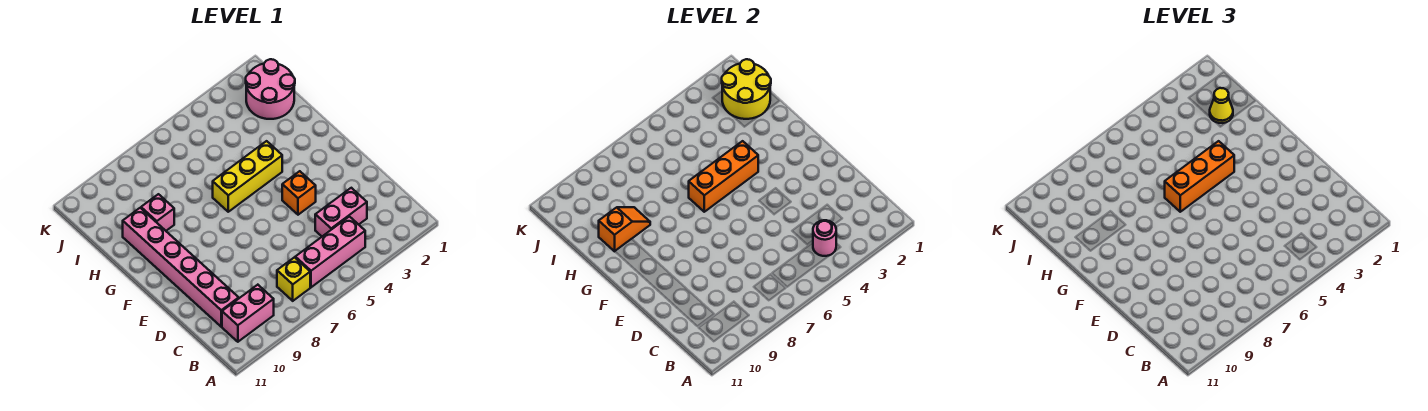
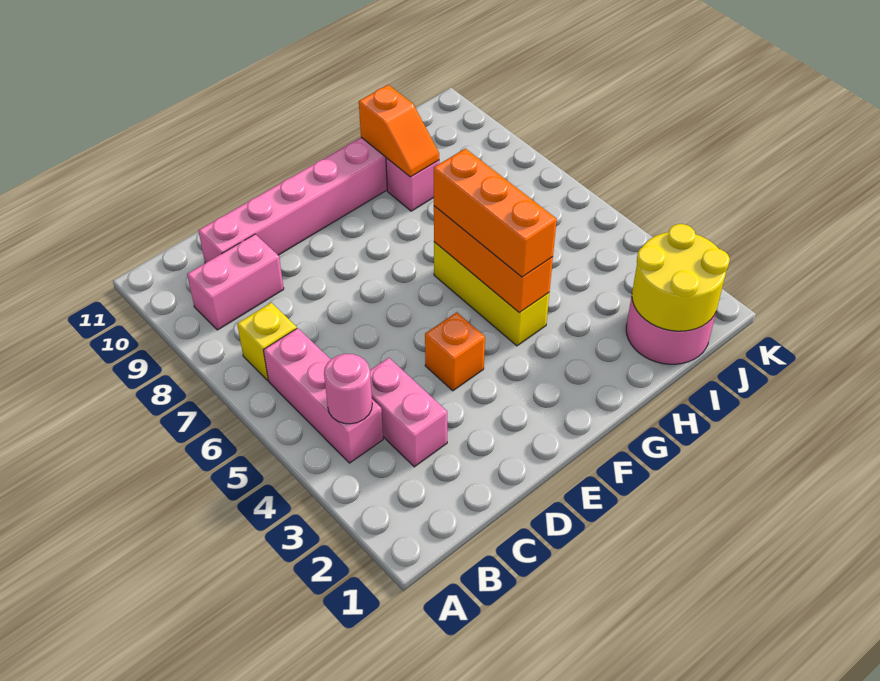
pink brick B9:B10 level 1 -> pink brick B9:C9 level 1
yellow cone I2 level 3 -> none

